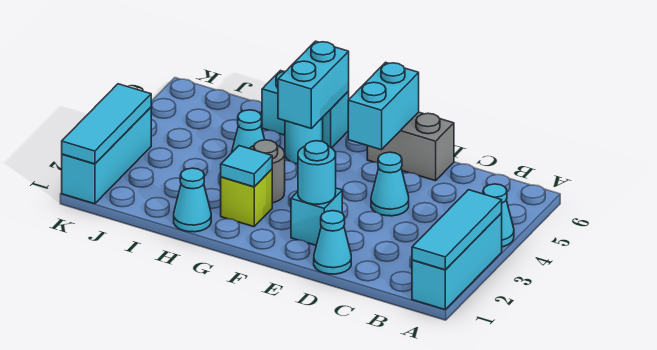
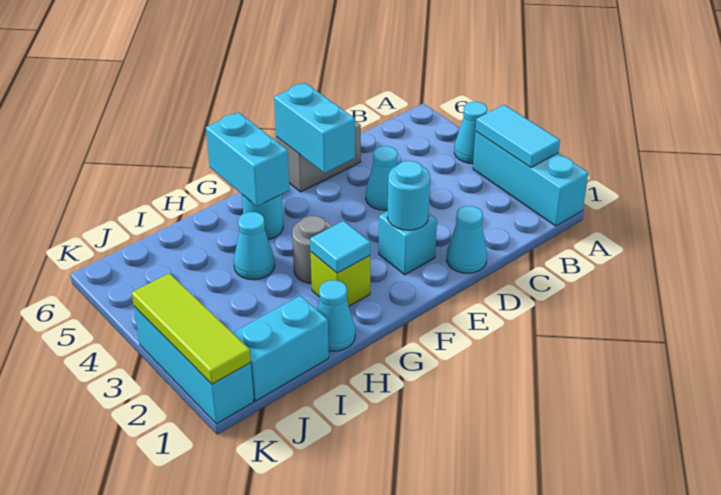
cyan tile A1:A3 level 2 -> cyan tile A2:A3 level 2
cyan brick G6:H6 level 1 -> cyan brick I1:J1 level 1
cyan tile K1:K3 level 2 -> lime tile K1:K3 level 2

